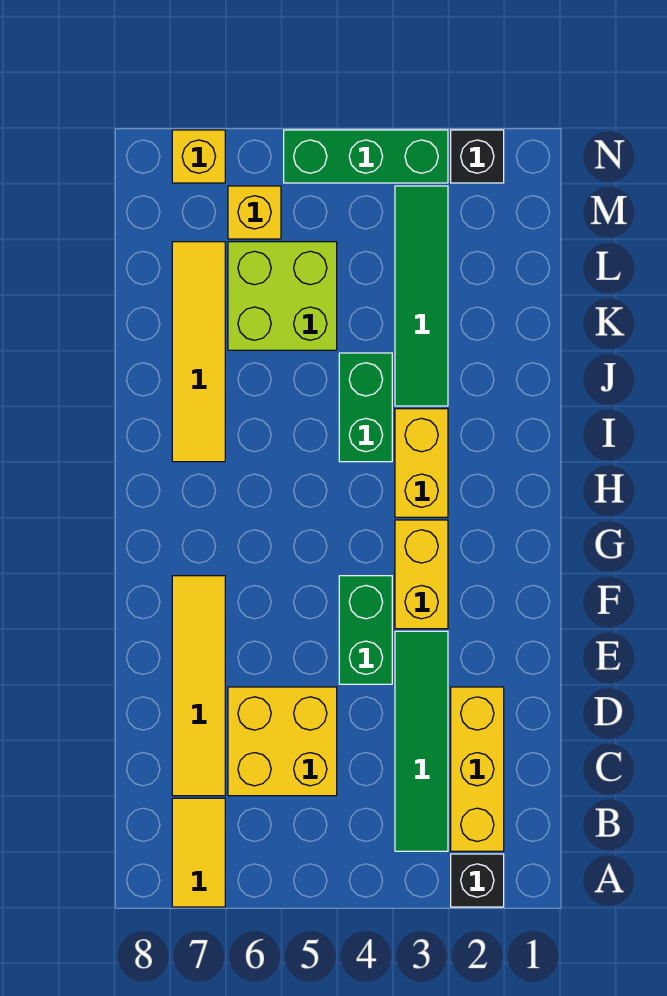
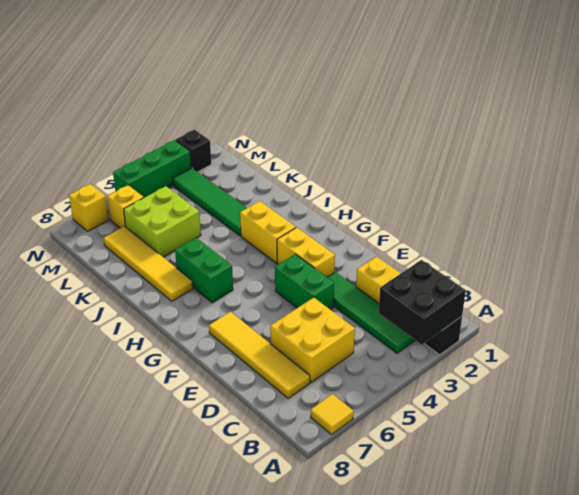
none -> black brick A2:B3 level 2
yellow tile A7:B7 level 1 -> yellow tile A7 level 1
green brick I4:J4 level 1 -> green brick H6:I6 level 1

